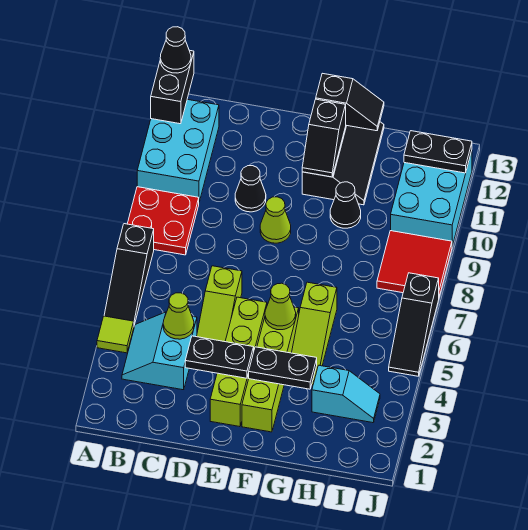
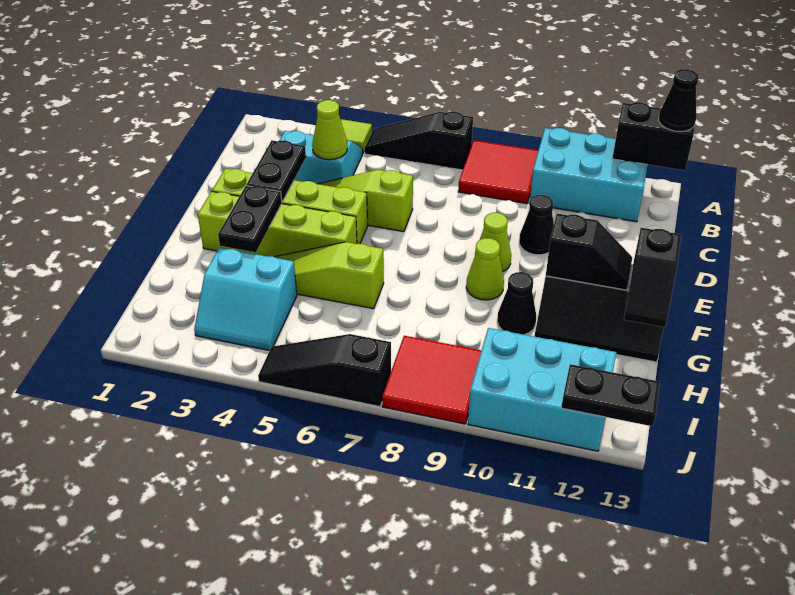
red plate A8:B9 level 1 -> red tile A8:B9 level 1
lime cone F5 level 2 -> lime cone F9 level 1
black slope F11:F12 level 2 top 12 -> black slope F11:F12 level 2 top 11
cyan slope H3:I3 level 1 top H -> cyan slope H3:I4 level 1 top H
black plate I12:J12 level 2 -> black plate J12:J13 level 2

